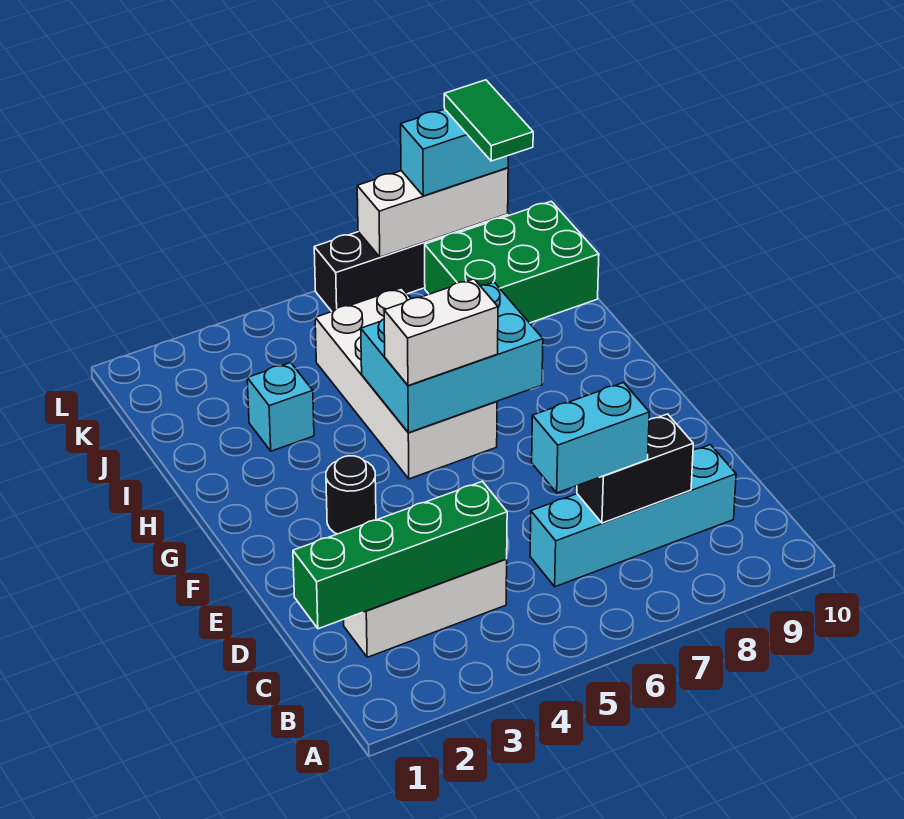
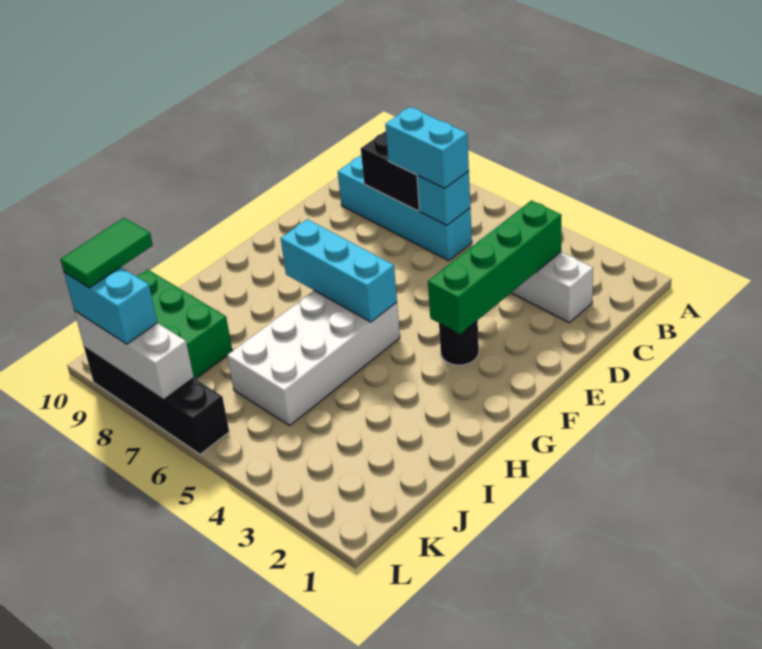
green brick C1:C4 level 2 -> green brick C3:F3 level 2
cyan brick G5:H7 level 2 -> cyan brick G5:G7 level 2
white brick G5:G6 level 3 -> none
cyan brick I3 level 1 -> cyan brick C6 level 2

